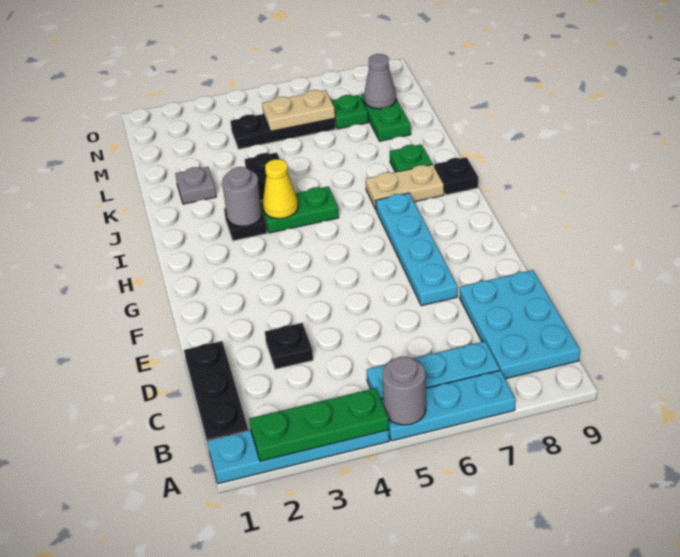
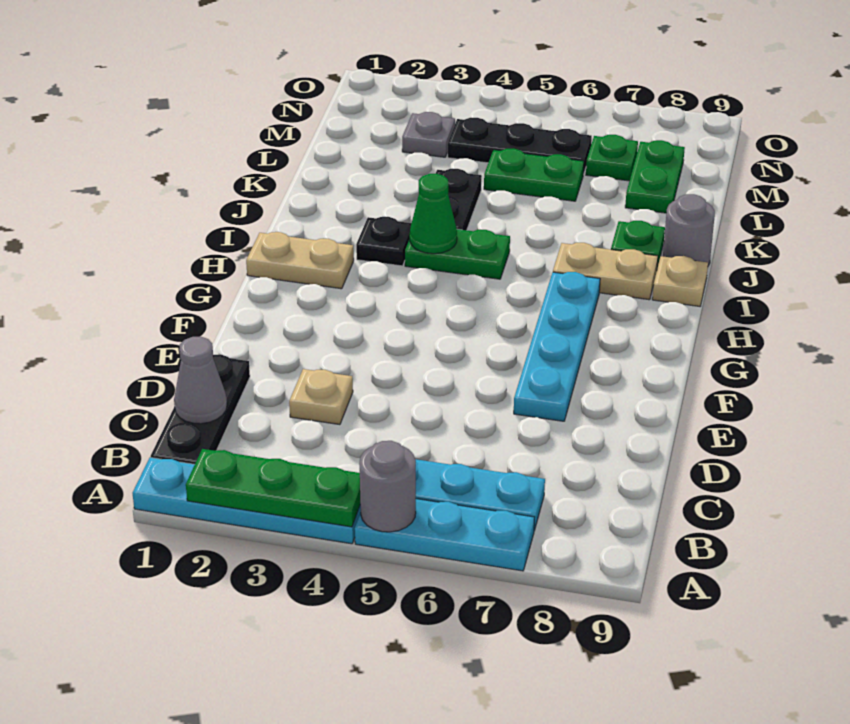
cyan plate B8:D9 level 1 -> none
black plate D3 level 1 -> tan plate D3 level 1
grey round brick I3 level 2 -> grey round brick J9 level 1
yellow cone I4 level 2 -> green cone I4 level 2
black plate I9 level 1 -> tan plate I9 level 1
grey plate K2 level 1 -> grey plate M3 level 1
none -> green plate L5:L6 level 1
tan plate M5:M6 level 2 -> tan plate H1:H2 level 1
grey cone M8 level 2 -> grey cone C1 level 2

